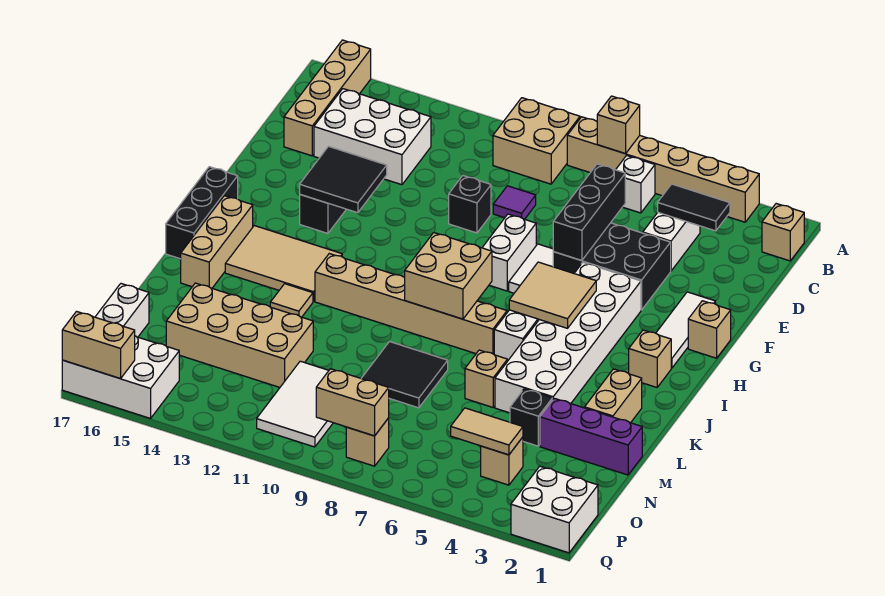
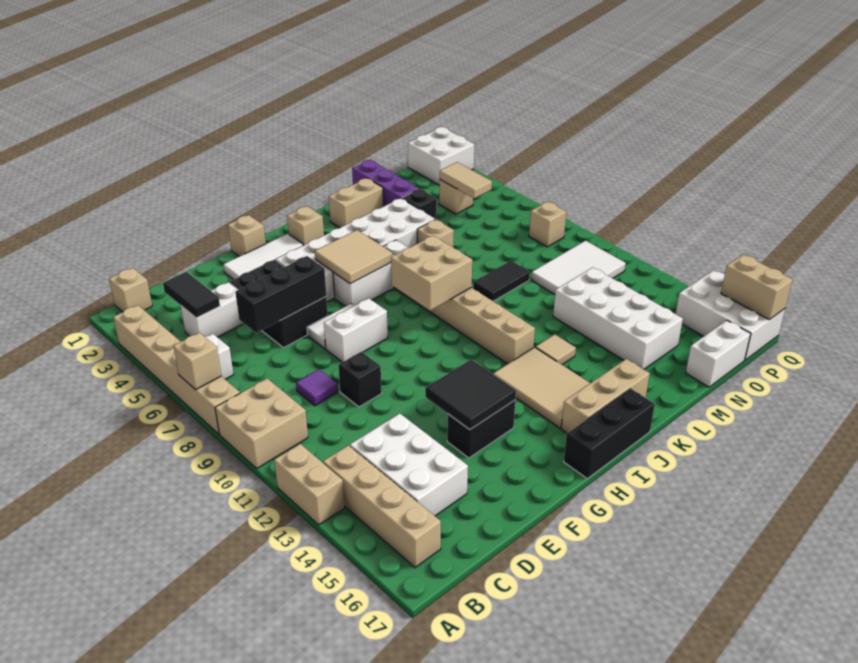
tan brick A16:D16 level 1 -> tan brick B13:B16 level 1
black tile L8:M9 level 1 -> black tile L9:M9 level 1
tan brick M12:N15 level 1 -> white brick M12:N15 level 1
tan brick P8:P9 level 2 -> tan brick A12:A13 level 1

